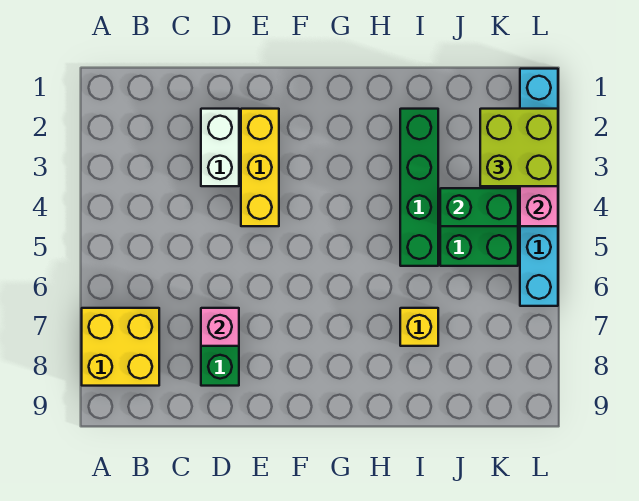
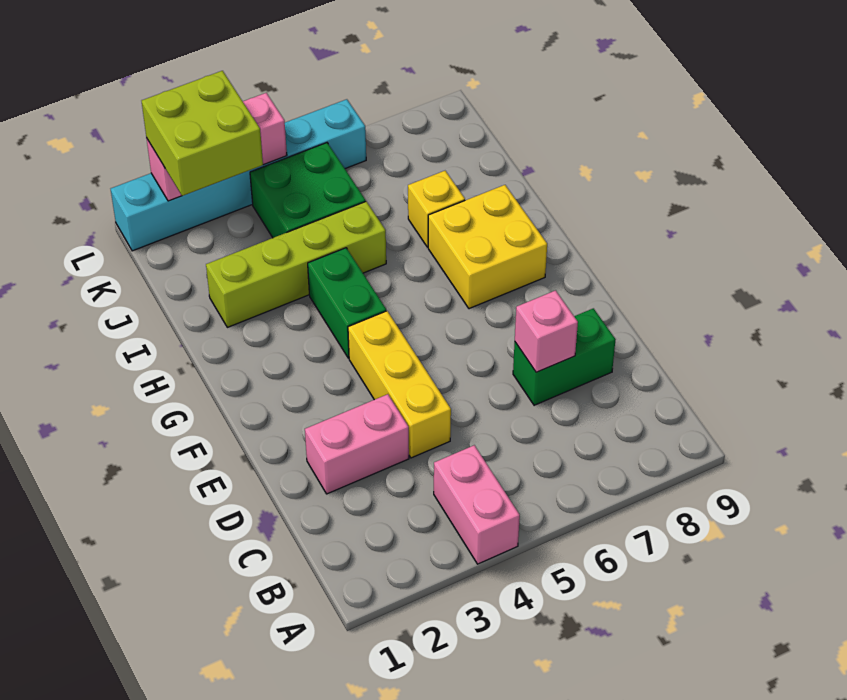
none -> pink brick A4:B4 level 1
yellow brick A7:B8 level 1 -> yellow brick G7:H8 level 1
white brick D2:D3 level 1 -> pink brick D2:D3 level 1
yellow brick E2:E4 level 1 -> yellow brick D4:F4 level 1
green brick I2:I5 level 1 -> lime brick I2:I5 level 1
green brick J4:K4 level 2 -> green brick G4:H4 level 1

